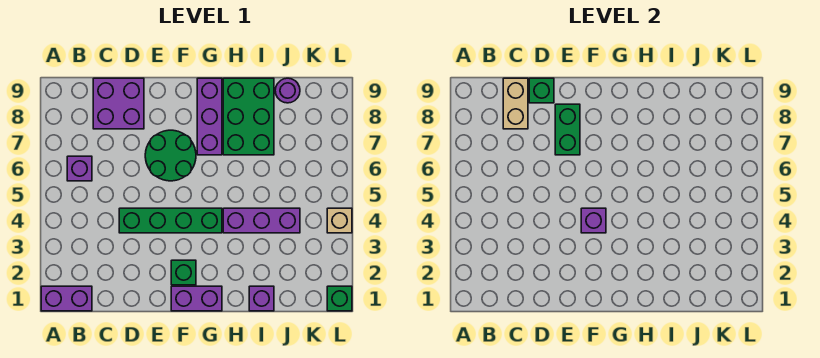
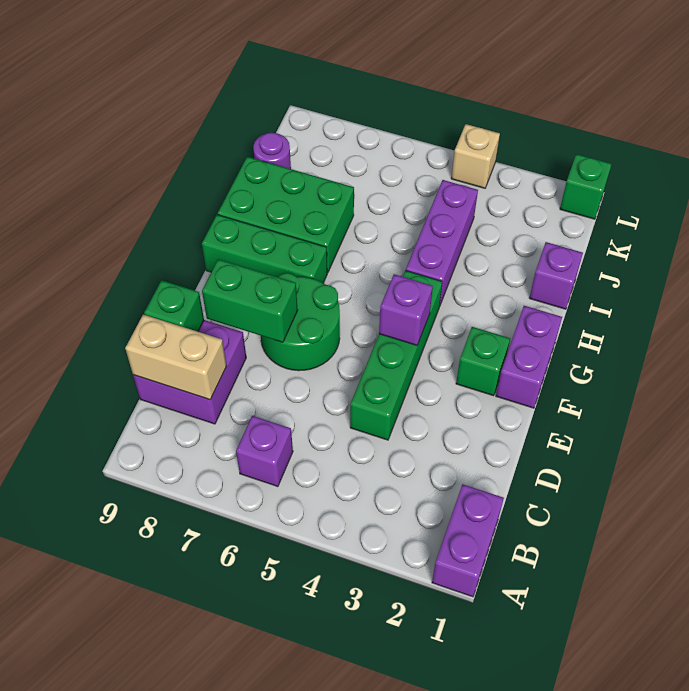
purple brick G7:G9 level 1 -> green brick G7:G9 level 1

